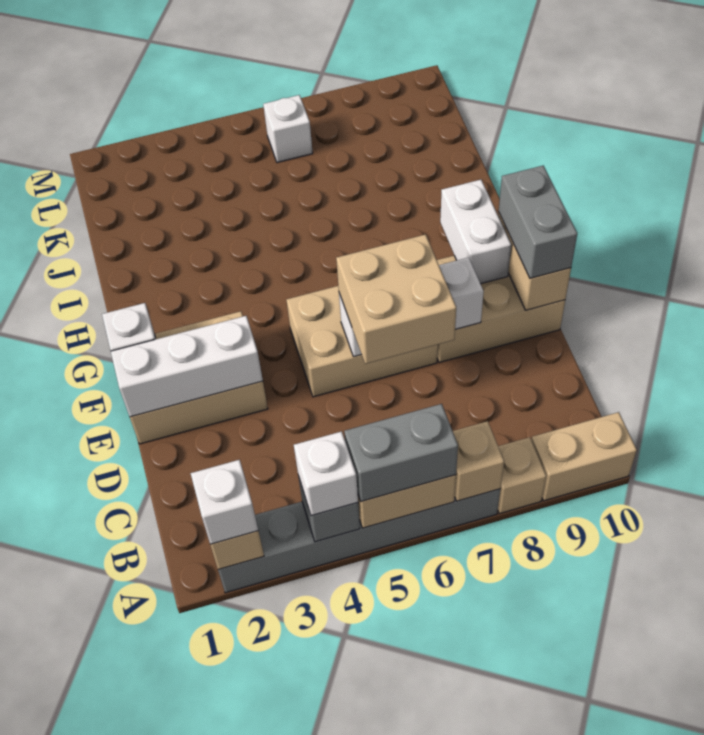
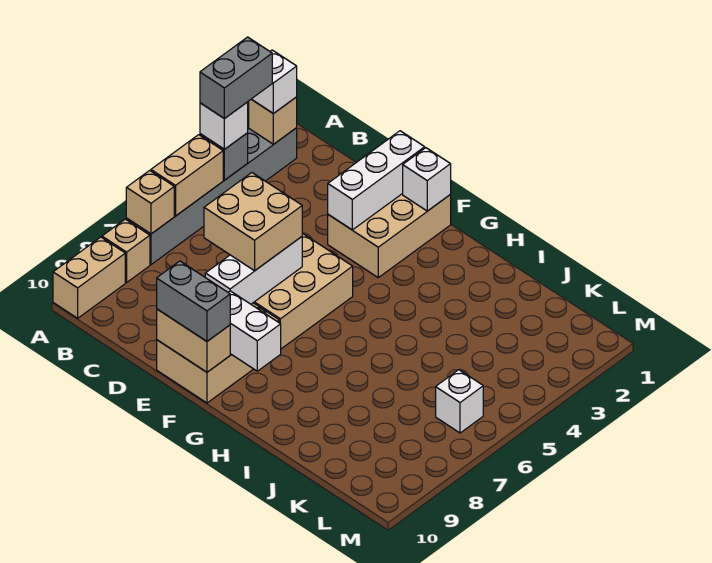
grey brick A5:A6 level 3 -> grey brick A3:A4 level 4

